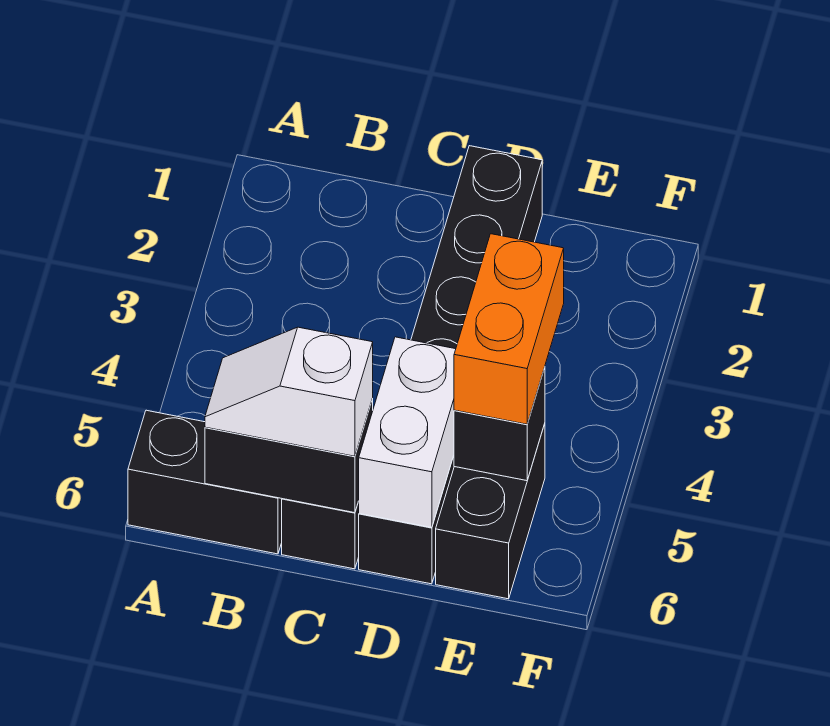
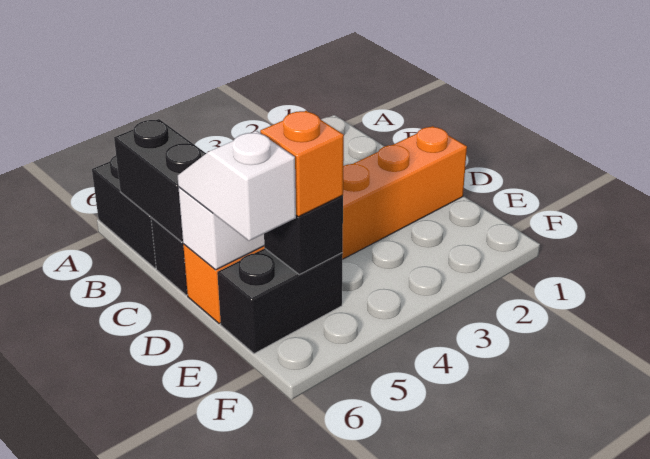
white slope B6:C6 level 3 top C -> white slope D6:E6 level 3 top E
black brick D1:D6 level 1 -> orange brick D1:D6 level 1
orange brick E4:E5 level 3 -> orange brick E5 level 3

